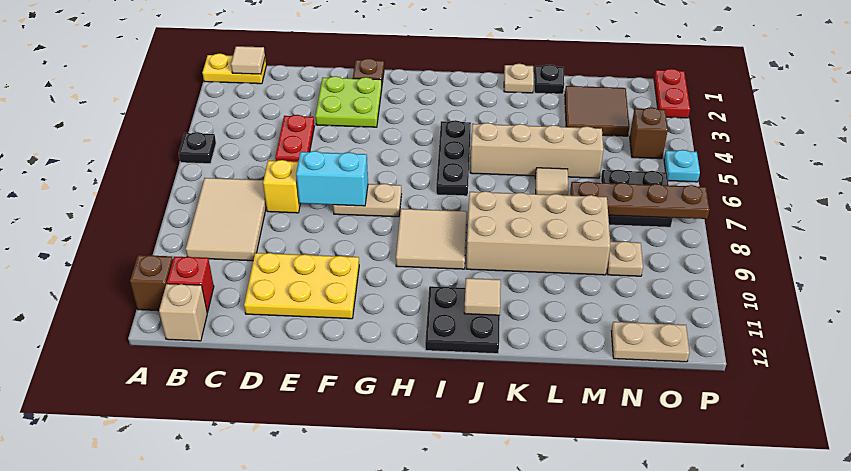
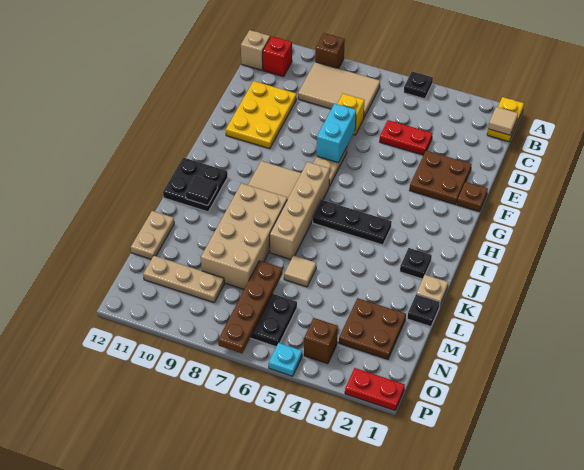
brown brick A11 level 1 -> brown brick A9 level 1
lime plate E2:F3 level 1 -> brown plate E2:F3 level 1
none -> black plate J2 level 1
tan brick J5:M5 level 1 -> tan brick H7:K7 level 1
tan tile J11 level 2 -> black tile J11 level 2
brown tile M2:N3 level 1 -> brown plate M2:N3 level 1
tan plate N9 level 1 -> tan plate N9:N11 level 1
tan plate N12:O12 level 1 -> tan plate L12:M12 level 1

